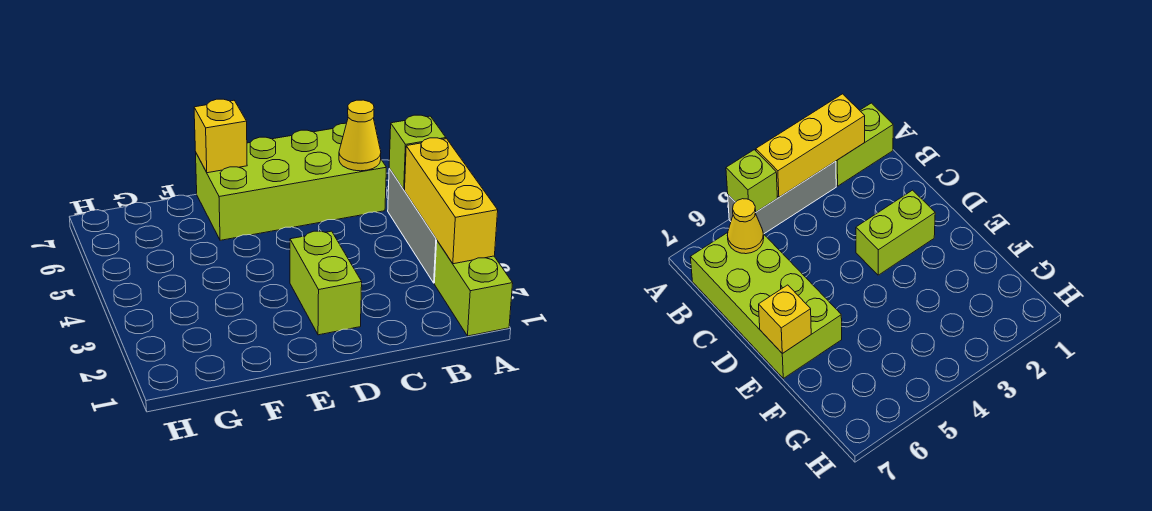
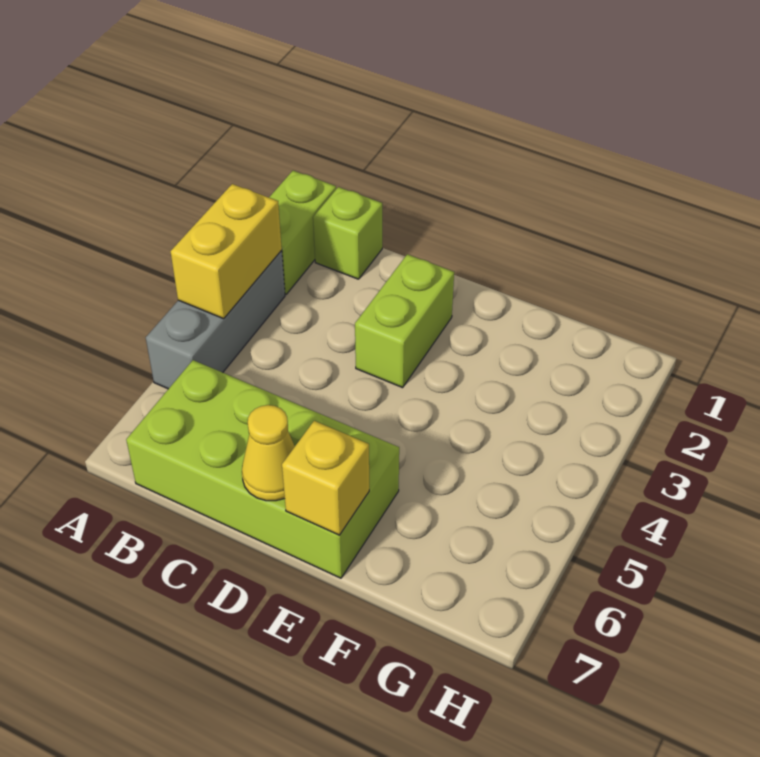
yellow brick A2:A4 level 2 -> yellow brick A3:A4 level 2
lime brick A5 level 2 -> lime brick B1 level 1
yellow cone B6 level 2 -> yellow cone D7 level 2

